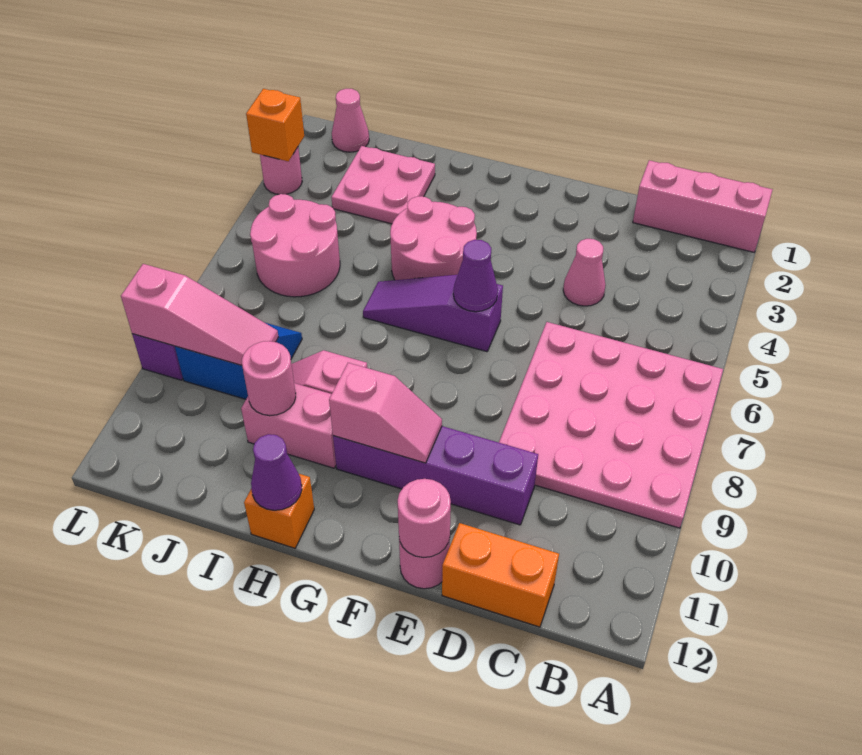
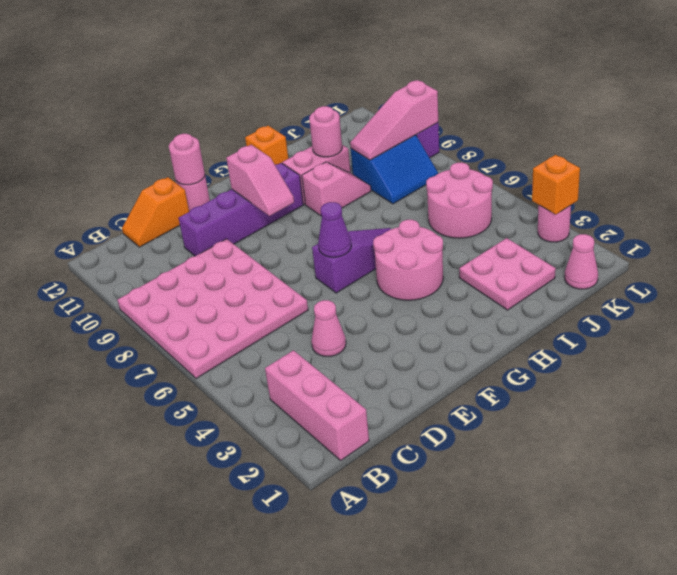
pink brick A1:C1 level 1 -> pink brick B1:B3 level 1
orange brick C12:D12 level 1 -> orange slope C12:D12 level 1 top D
pink slope F10:G10 level 2 top G -> pink slope F9:F10 level 2 top 10
purple cone H12 level 2 -> none

